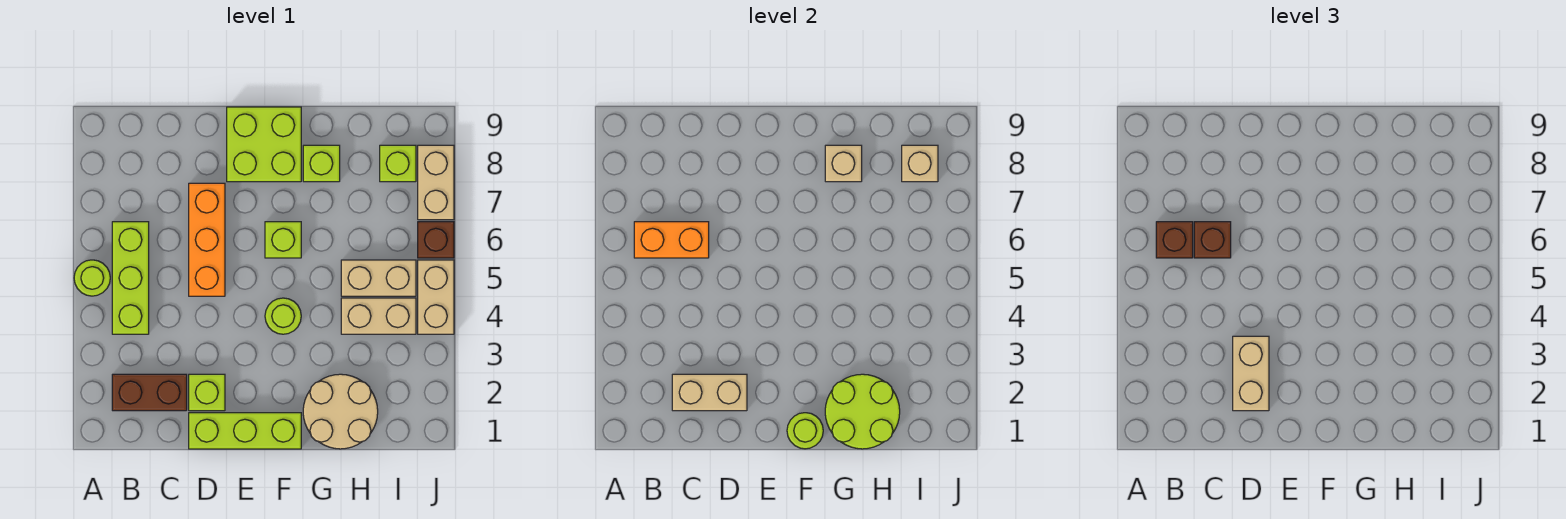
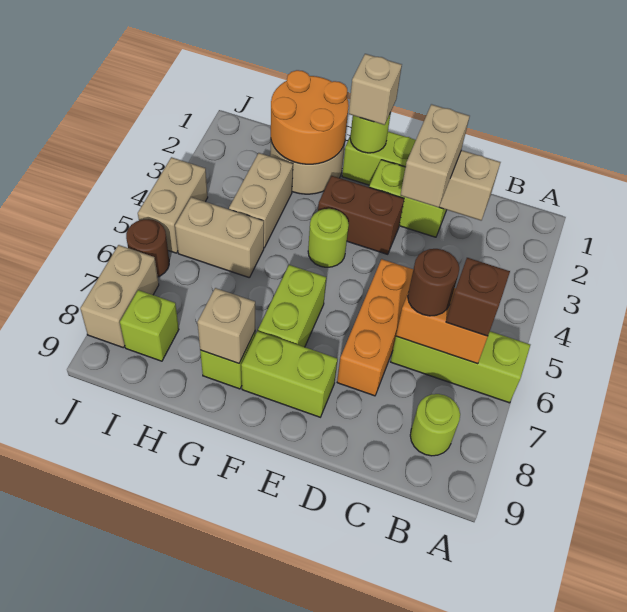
lime round brick A5 level 1 -> lime round brick B8 level 1
brown brick B2:C2 level 1 -> brown brick E3:F3 level 1
lime brick B4:B6 level 1 -> lime brick A6:C6 level 1
brown brick C6 level 3 -> brown round brick C6 level 3
lime brick D2 level 1 -> lime brick D2:E2 level 1
lime brick E8:F9 level 1 -> lime brick E8:F8 level 1
lime brick F6 level 1 -> lime brick F6:F7 level 1
lime round brick G1:H2 level 2 -> orange round brick G1:H2 level 2
tan brick H4:I4 level 1 -> tan brick H3:H4 level 1
tan brick I8 level 2 -> tan brick F1 level 3
brown brick J6 level 1 -> brown round brick J6 level 1

